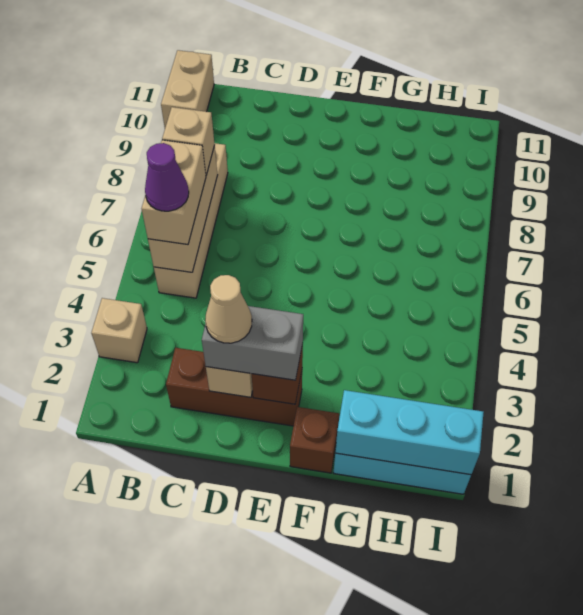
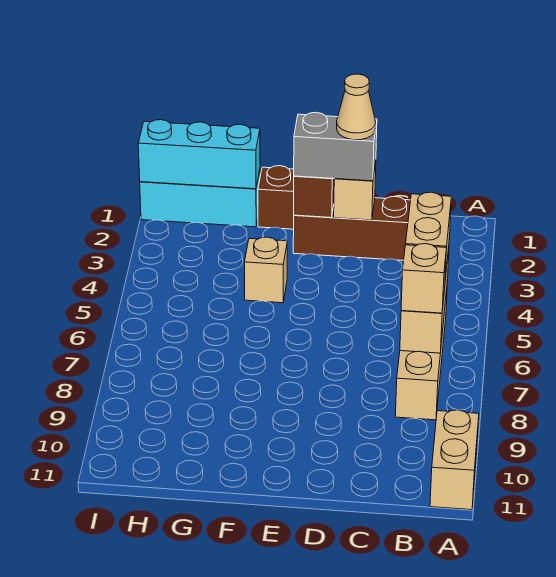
tan brick A3 level 1 -> tan brick F4 level 1
purple cone B5 level 4 -> none

